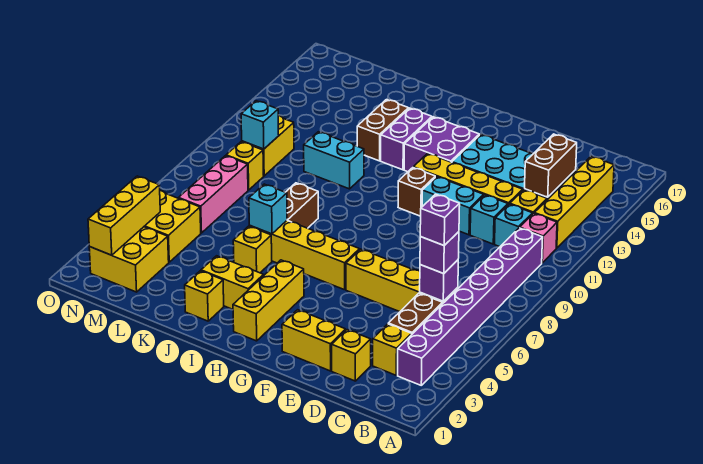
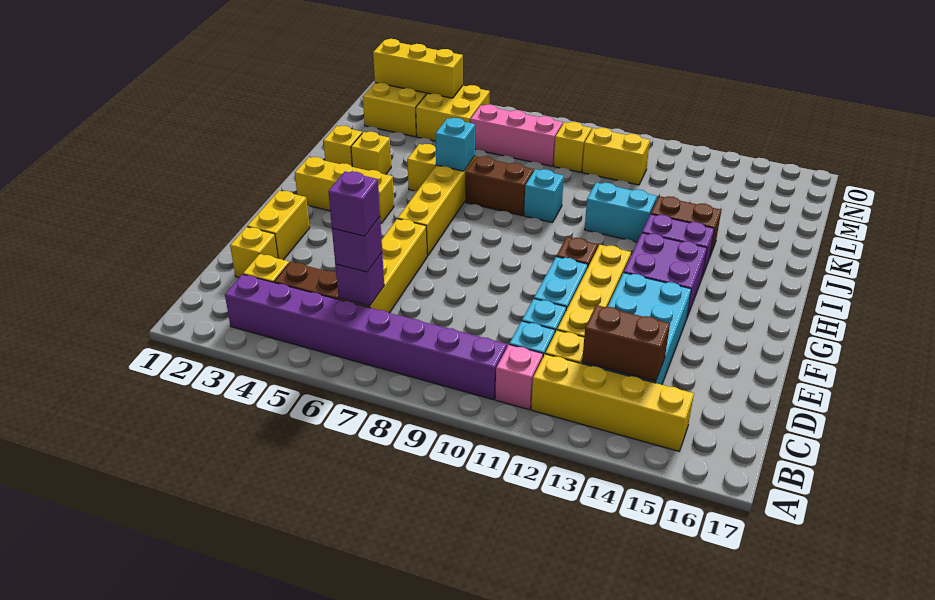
yellow brick I3:J3 level 1 -> yellow brick J3 level 1
cyan brick J11:K11 level 1 -> cyan brick J11:J12 level 1
cyan brick M10 level 2 -> cyan brick J9 level 1

